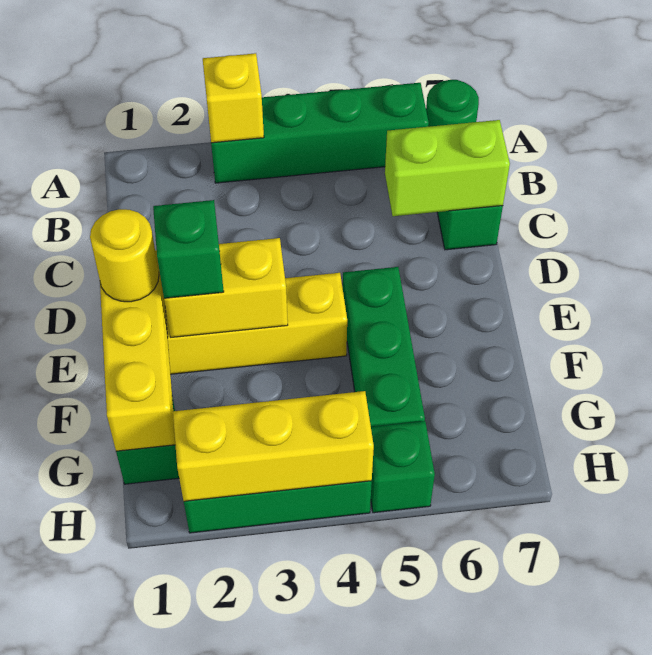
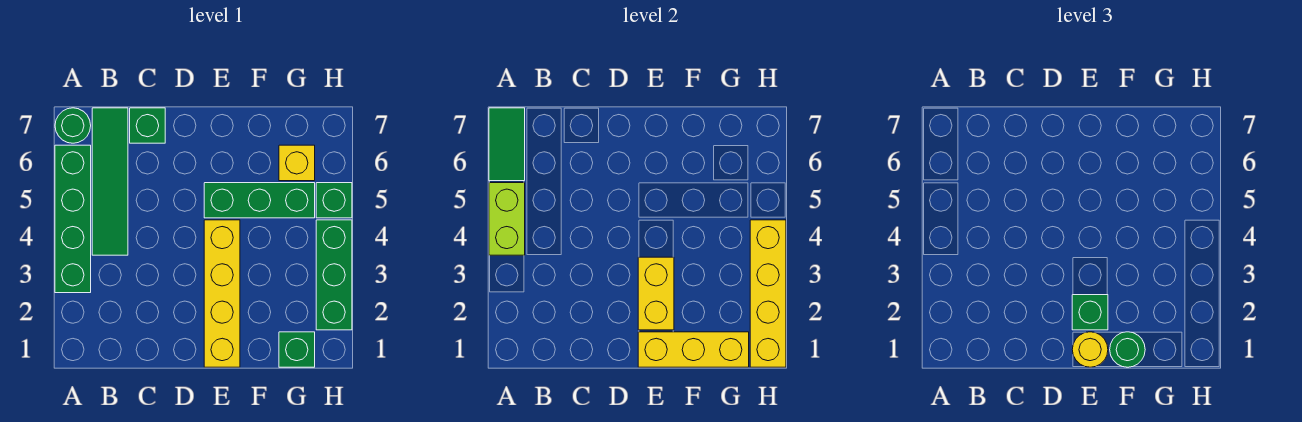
yellow brick A3 level 2 -> yellow brick G6 level 1
none -> green tile A6:A7 level 2
none -> green tile B4:B7 level 1
lime brick C6:C7 level 2 -> lime brick A4:A5 level 2
none -> green round brick F1 level 3
yellow brick H2:H4 level 2 -> yellow brick H1:H4 level 2

